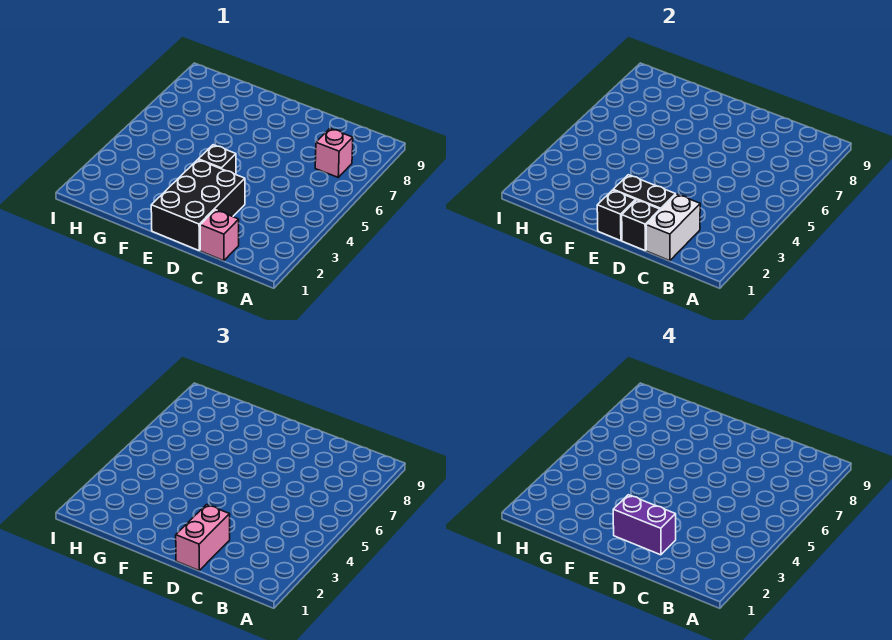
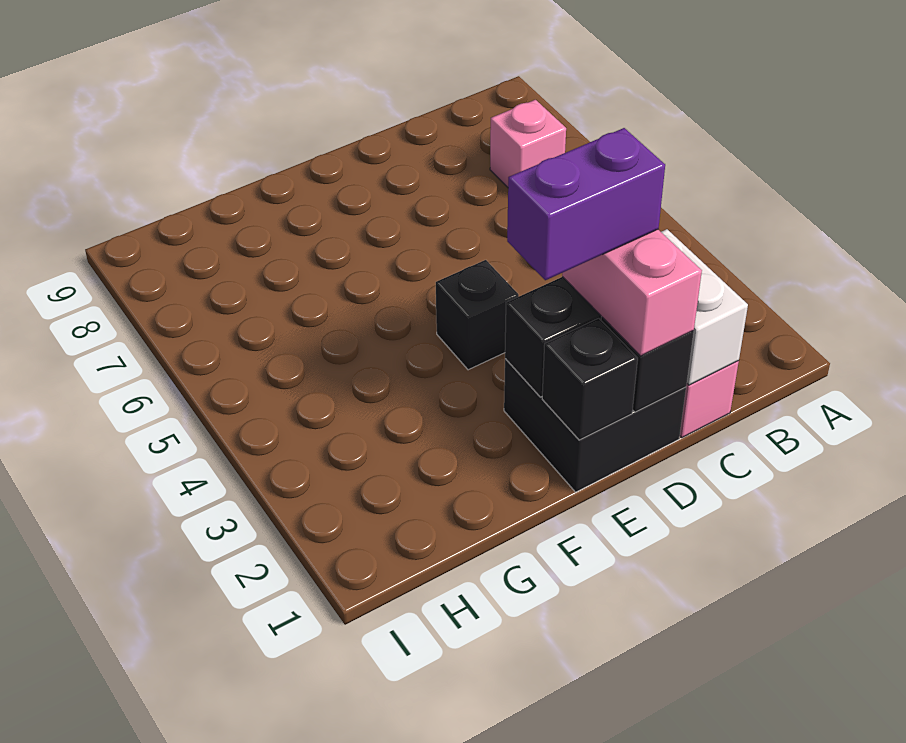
black brick D1:E3 level 1 -> black brick D1:E2 level 1

